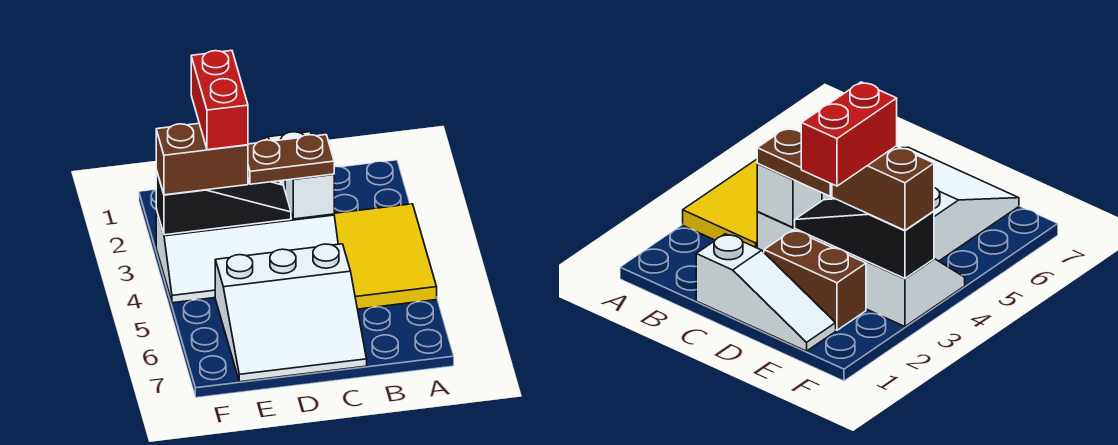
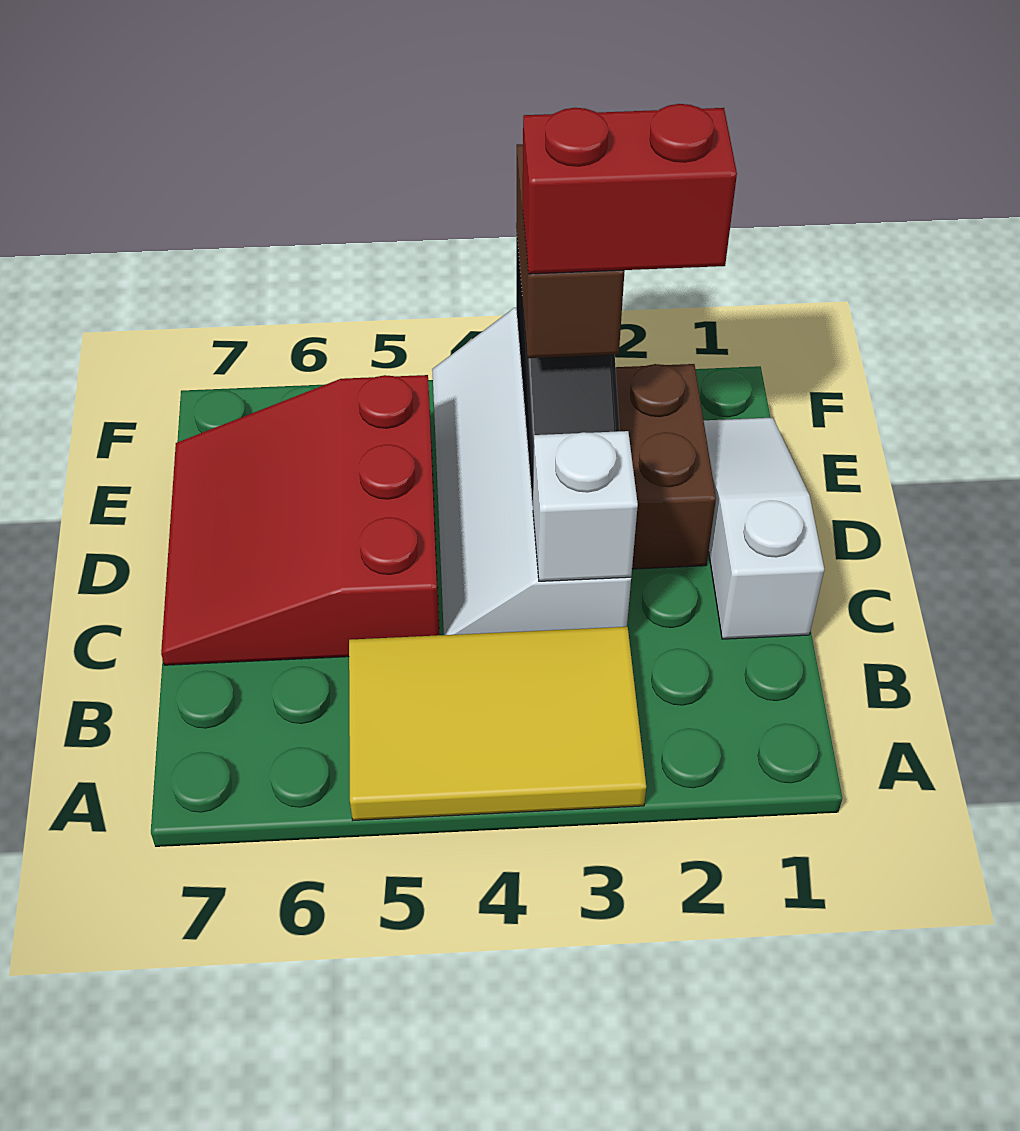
brown plate C3:D3 level 3 -> none
white slope C5:E7 level 1 top 5 -> red slope C5:E7 level 1 top 5

